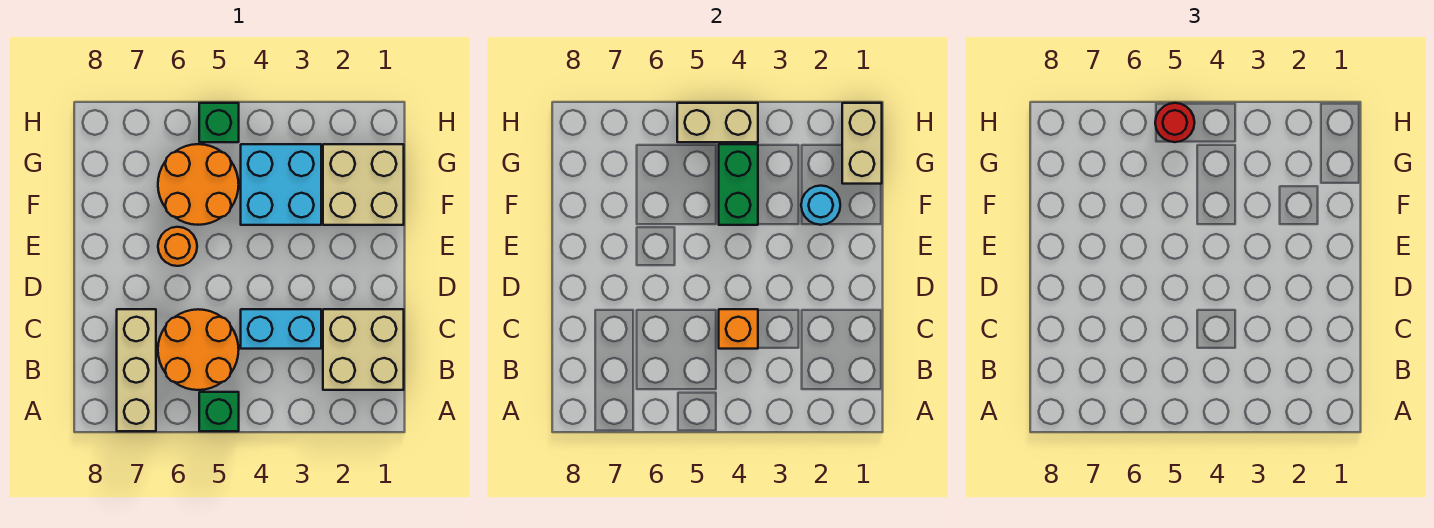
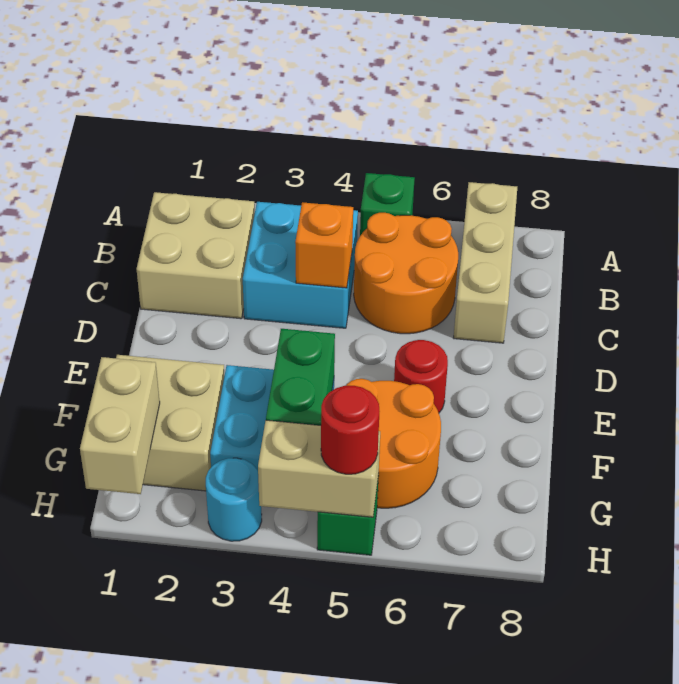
cyan brick C3:C4 level 1 -> cyan brick B3:C4 level 1
orange round brick E6 level 1 -> red round brick E6 level 1
cyan round brick F2 level 2 -> cyan round brick H3 level 1

